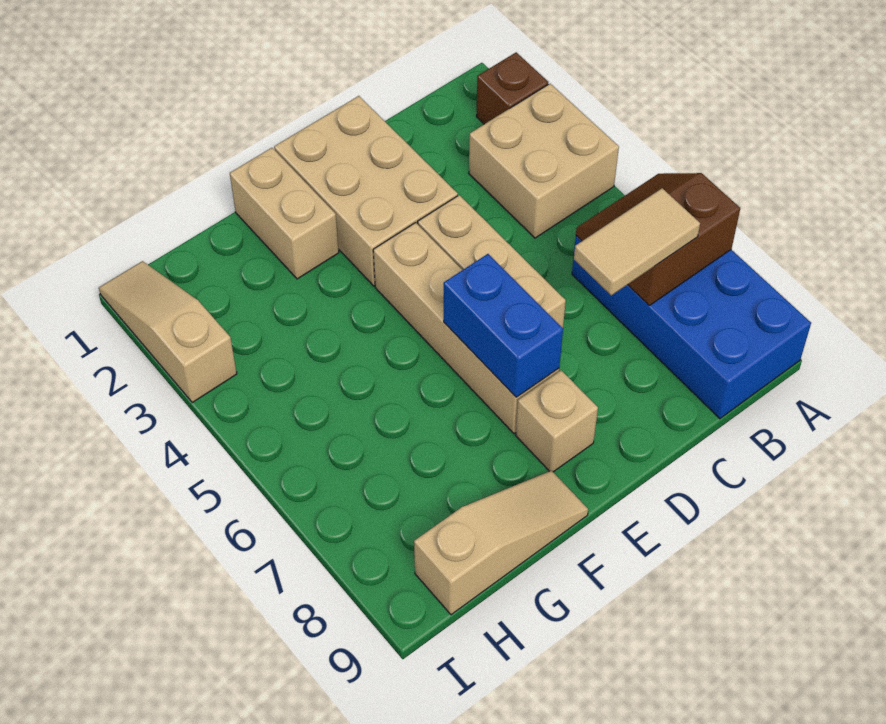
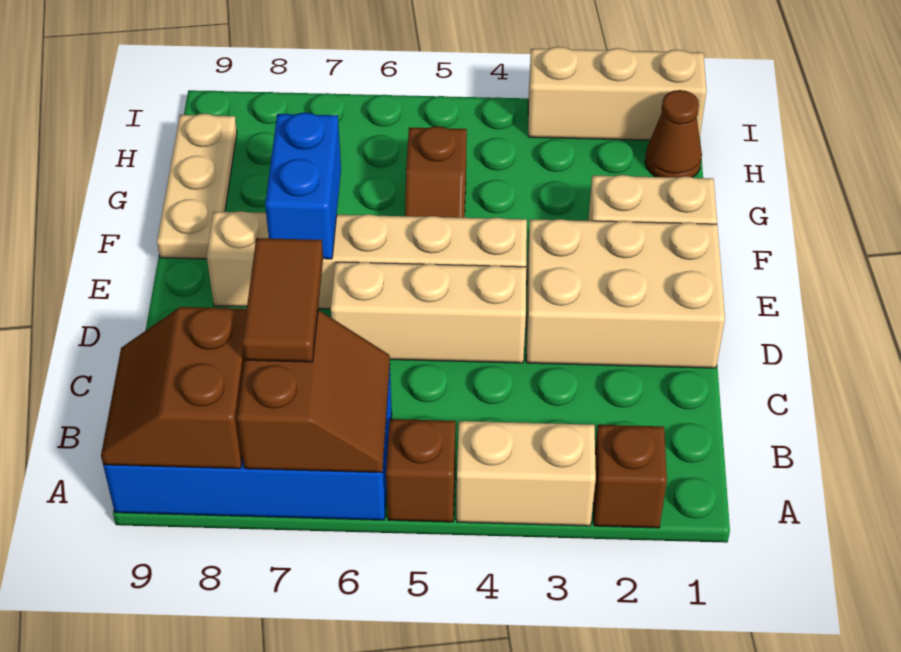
tan brick A3:B4 level 1 -> tan brick A3:A4 level 1
none -> brown brick A5 level 1
none -> brown slope A8:B9 level 2 top 8
tan tile B7:C7 level 3 -> brown tile B7:C7 level 3
blue brick E6:E7 level 2 -> blue brick E7:F7 level 2
none -> brown slope F5:G5 level 1 top G
tan slope F9:H9 level 1 top H -> tan plate F9:H9 level 1
none -> brown cone H1 level 1
tan slope I1:I3 level 1 top 3 -> tan brick I1:I3 level 1

